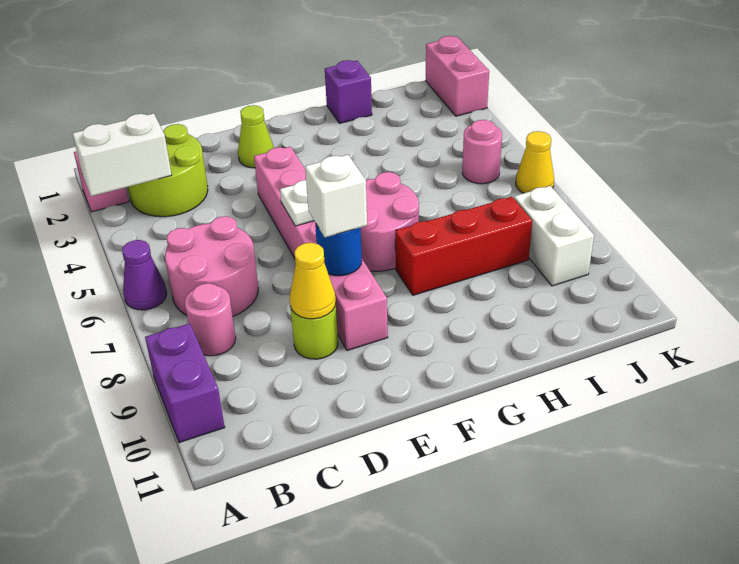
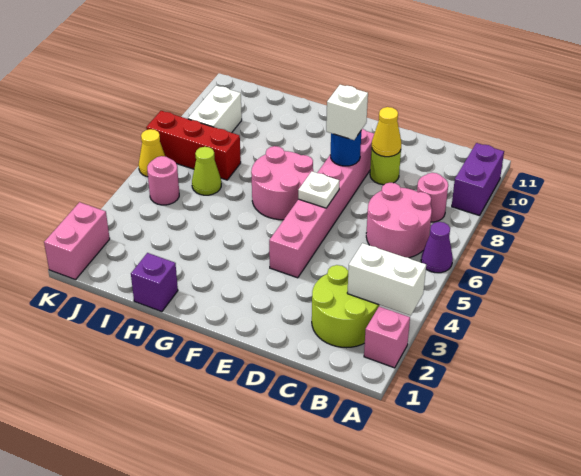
lime cone E2 level 1 -> lime cone I6 level 1
red brick G8:I8 level 1 -> red brick I7:K7 level 1

